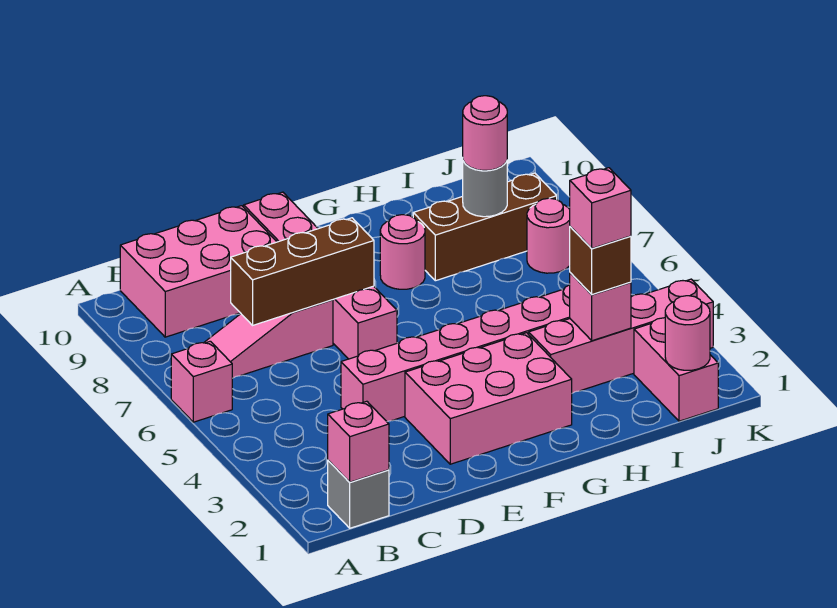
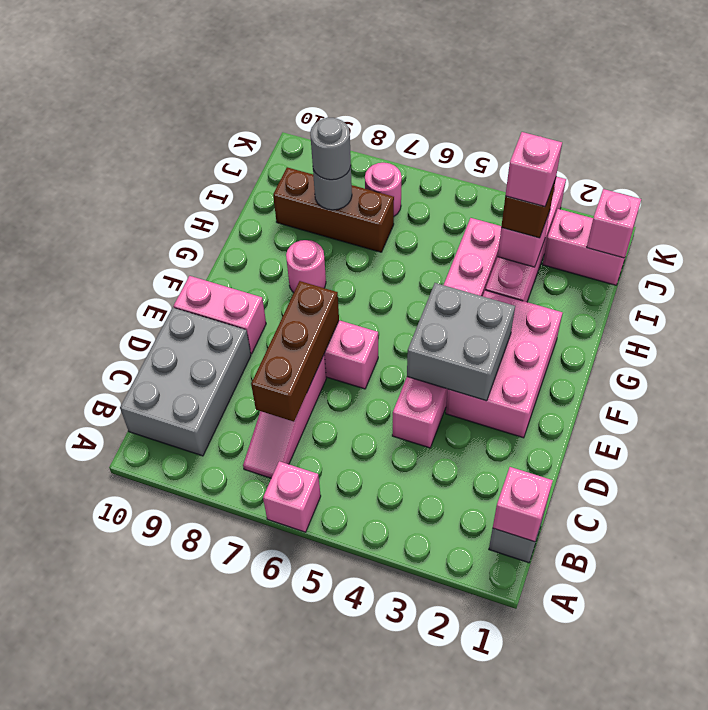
pink brick B9:D10 level 1 -> grey brick B9:D10 level 1
none -> grey brick E3:F4 level 2
brown brick H8:J8 level 1 -> brown brick I7:I9 level 1
pink round brick I8 level 3 -> grey round brick I8 level 3
pink round brick J1 level 2 -> pink brick J1 level 2

